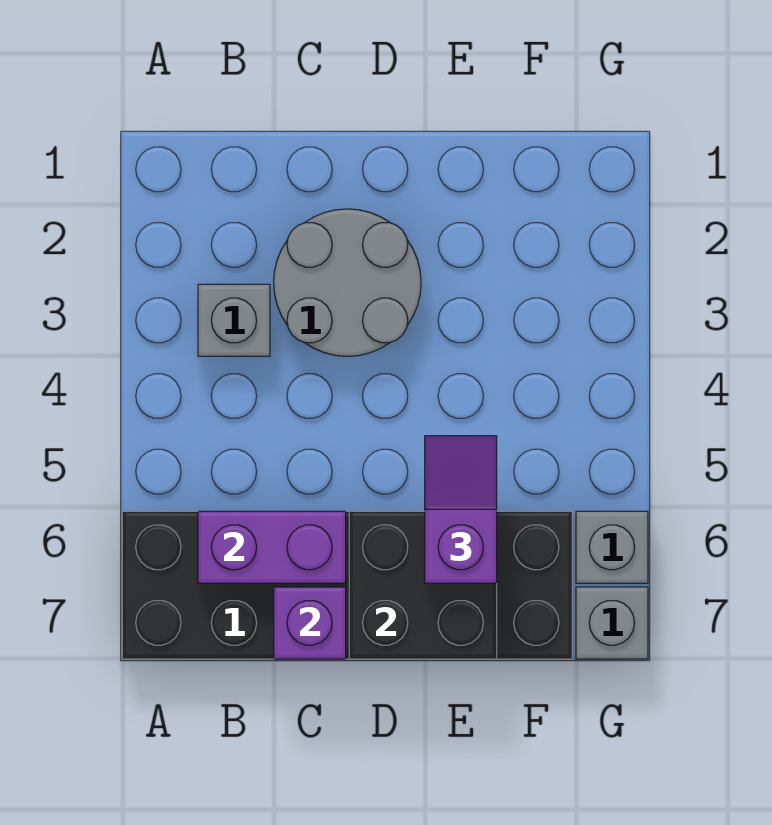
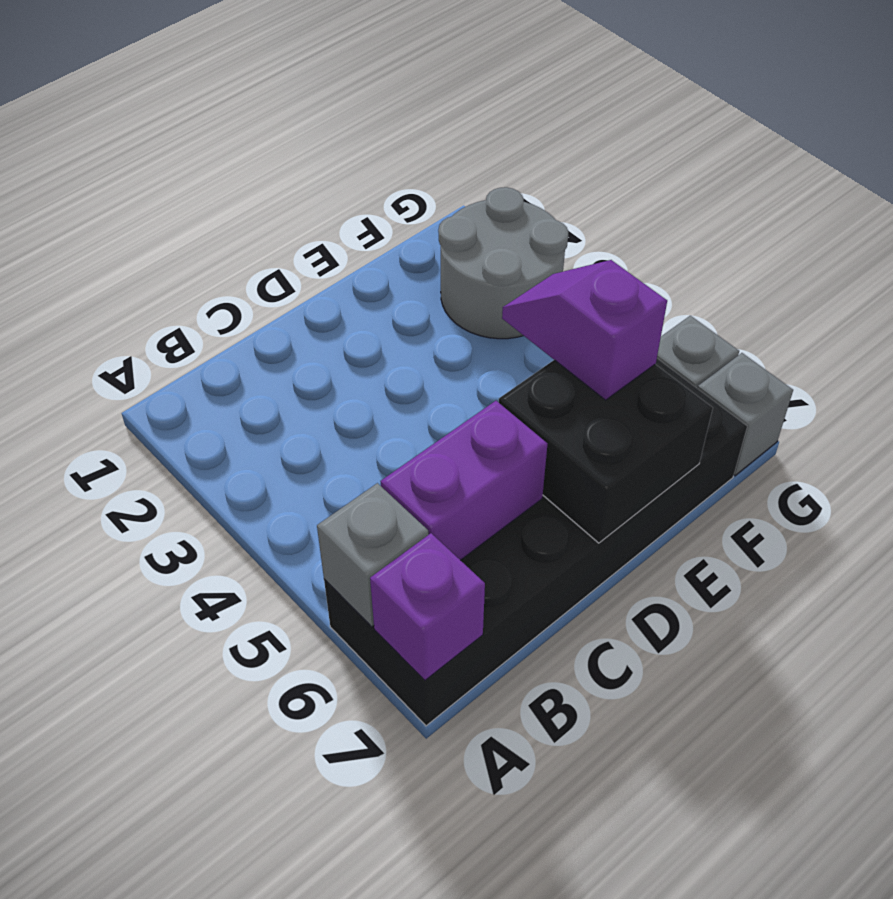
grey brick B3 level 1 -> grey brick A6 level 2
grey round brick C2:D3 level 1 -> grey round brick F2:G3 level 1
purple brick C7 level 2 -> purple brick A7 level 2

